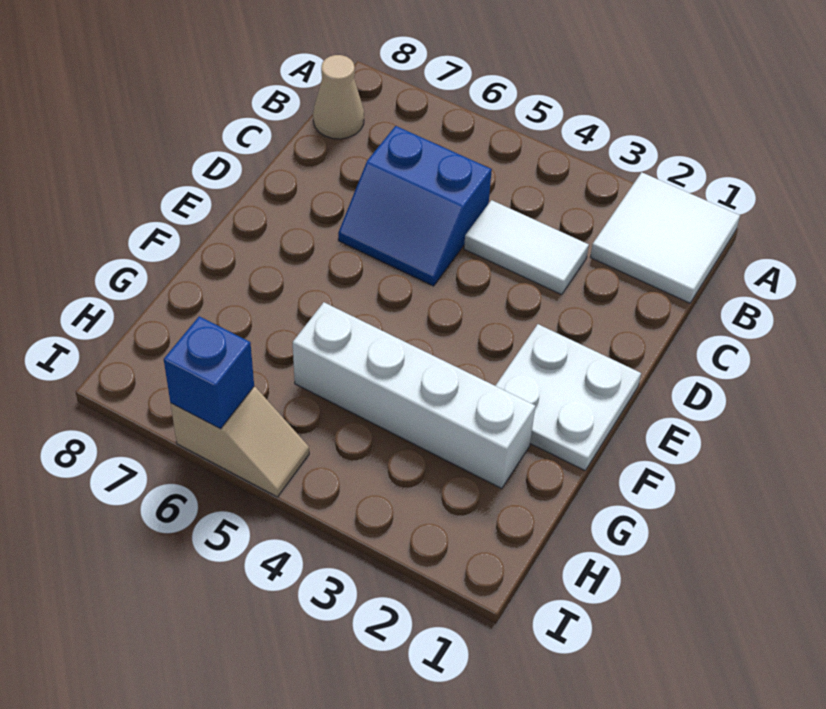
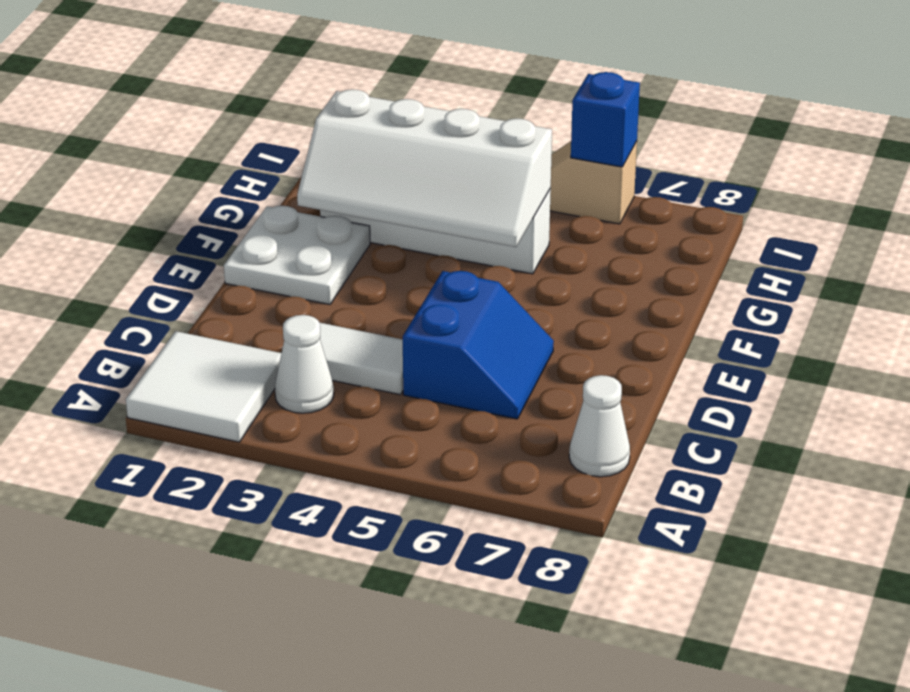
none -> white cone B3 level 1
tan cone B8 level 1 -> white cone B8 level 1
blue slope C5:D6 level 1 top C -> blue slope C5:D6 level 1 top 5
none -> white slope F2:G5 level 2 top G

